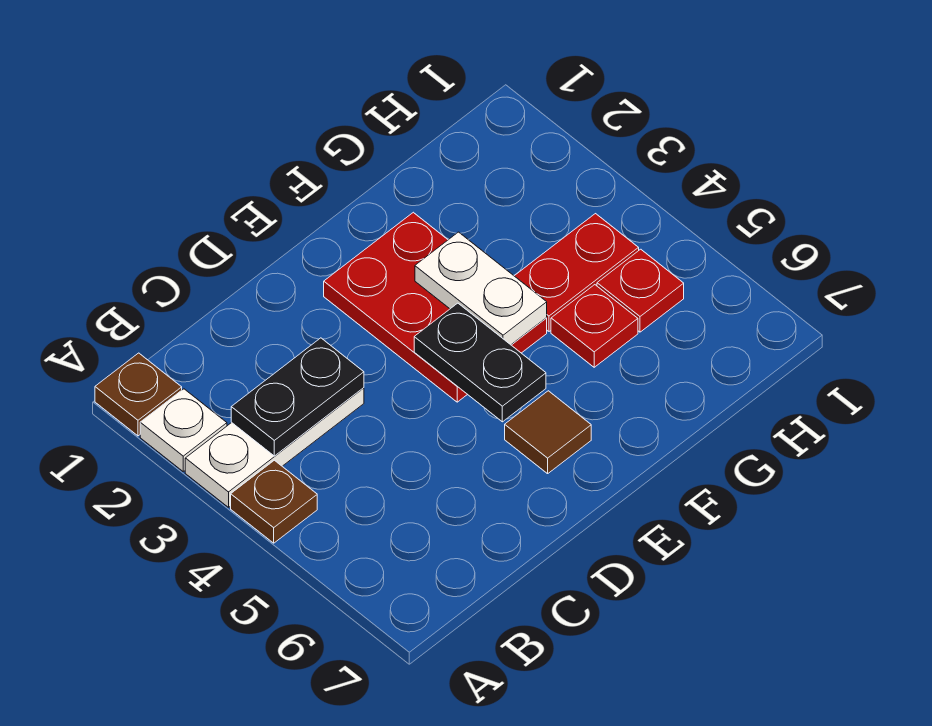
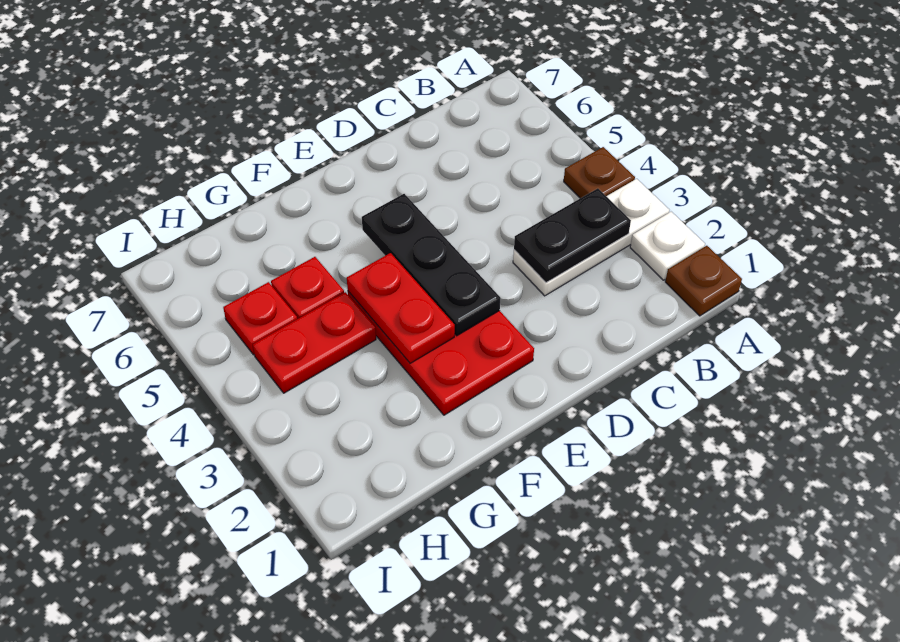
black plate E4:E5 level 2 -> black plate E3:E5 level 2
brown tile E6 level 1 -> none
white plate F3:F4 level 2 -> red plate F3:F4 level 2

